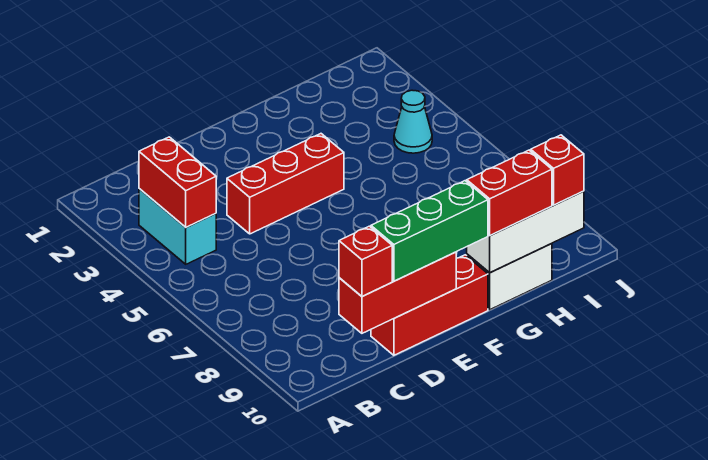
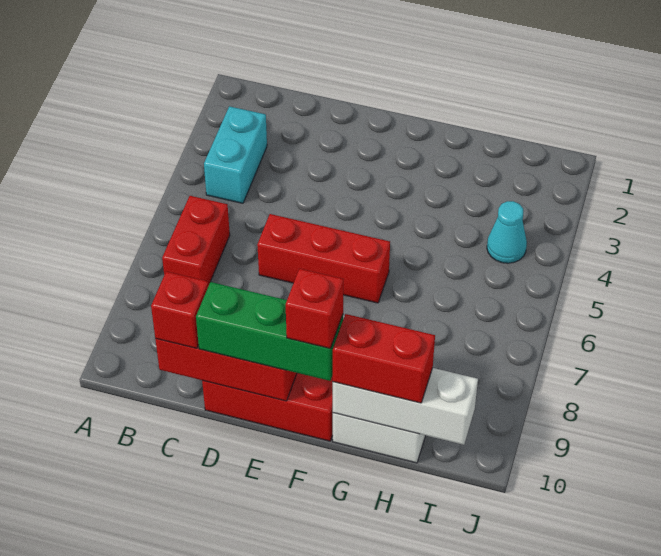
red brick B3:B4 level 2 -> red brick B6:B7 level 1
red brick D4:F4 level 1 -> red brick D6:F6 level 1
red brick I10 level 3 -> red brick F10 level 4

